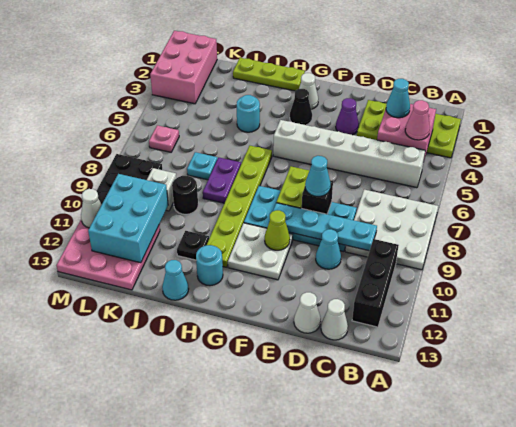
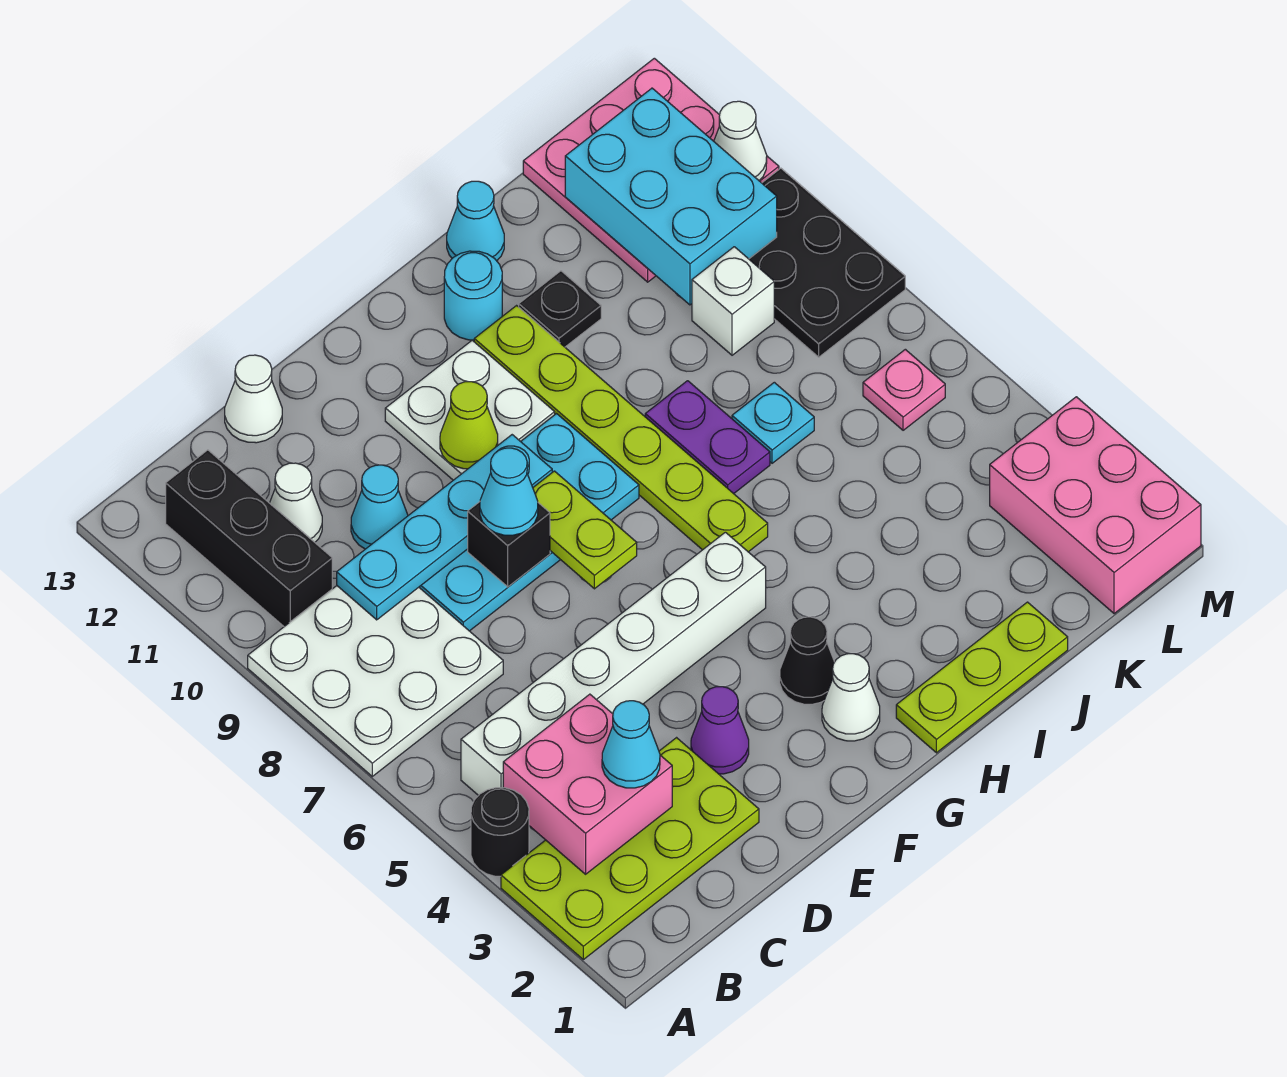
pink cone B4 level 3 -> none
white cone C13 level 1 -> white cone C11 level 1
cyan round brick I4 level 1 -> none
black round brick J9 level 1 -> black round brick A4 level 1

